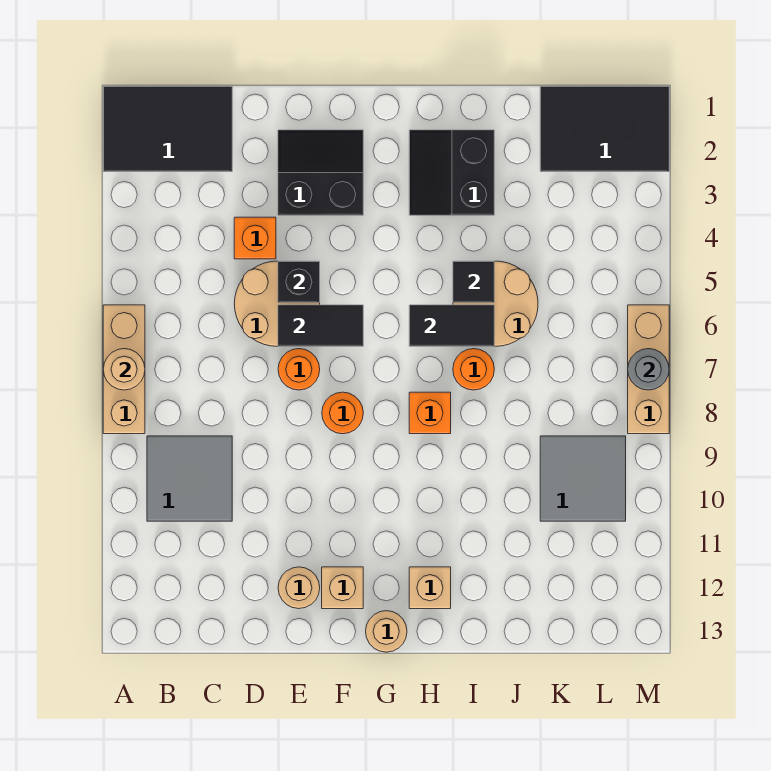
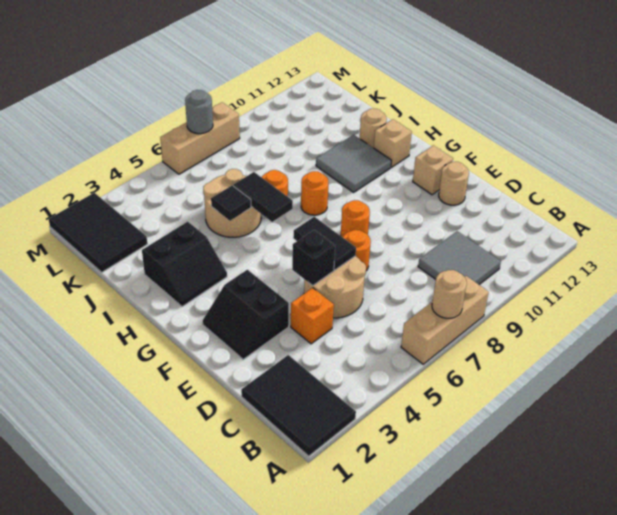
tan round brick G13 level 1 -> tan round brick I12 level 1
orange brick H8 level 1 -> orange round brick H8 level 1
grey tile K9:L10 level 1 -> grey tile H10:I11 level 1

